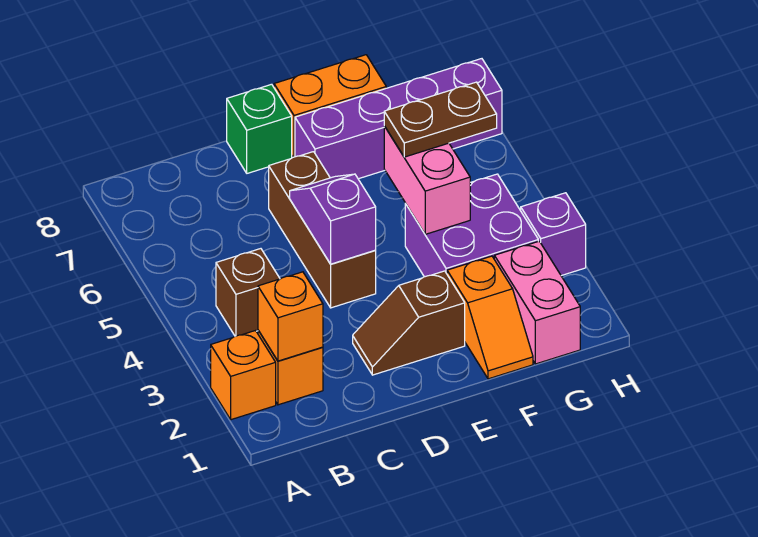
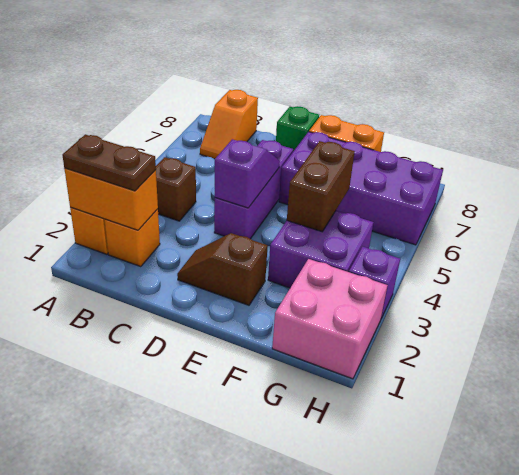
orange brick B2 level 2 -> orange brick A2:B2 level 2
brown brick D4:D6 level 1 -> purple brick D4:D6 level 1
purple brick E7:H7 level 1 -> purple brick E6:H7 level 1
orange slope F1:F2 level 1 top 2 -> orange slope B7:B8 level 1 top 8
pink brick F4:F5 level 2 -> brown brick F4:F5 level 2
brown plate F5:G5 level 3 -> brown plate A2:B2 level 3
pink brick G1:G2 level 1 -> pink brick G1:H2 level 1

